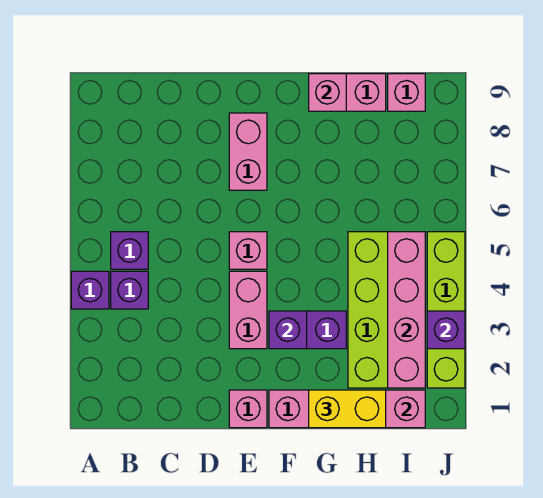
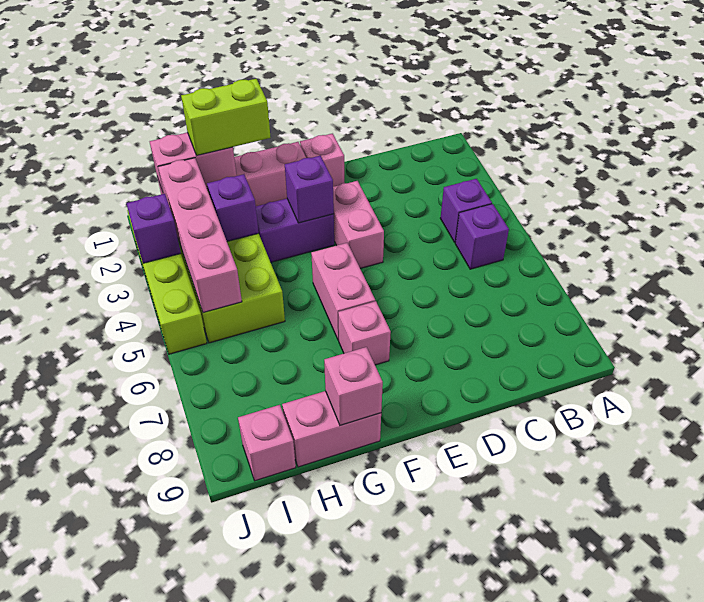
purple brick A4 level 1 -> purple brick H3 level 2
pink brick E5 level 1 -> pink brick F7 level 1
pink brick E7:E8 level 1 -> pink brick F5:F6 level 1
yellow brick G1:H1 level 3 -> lime brick G1:H1 level 3

